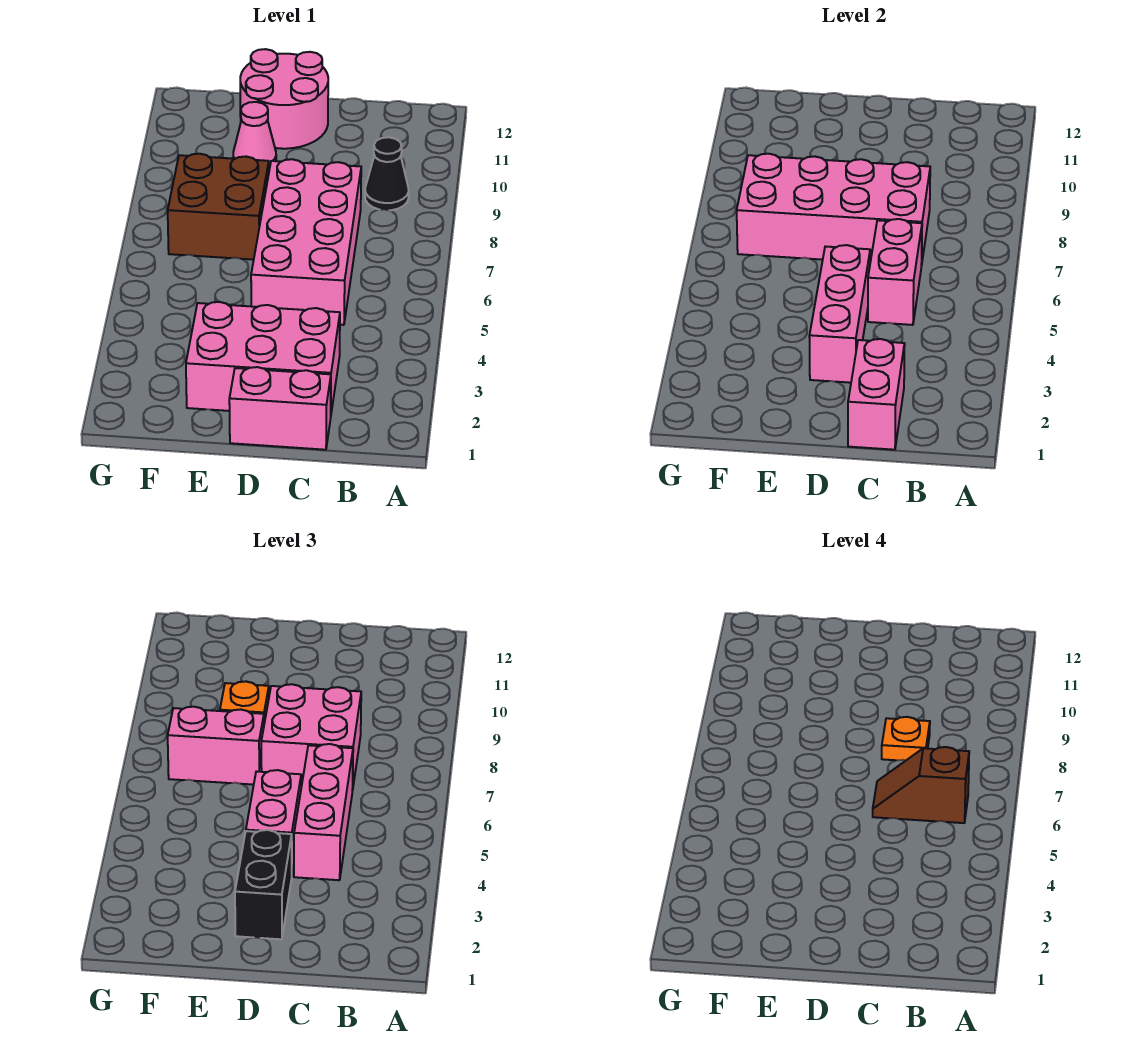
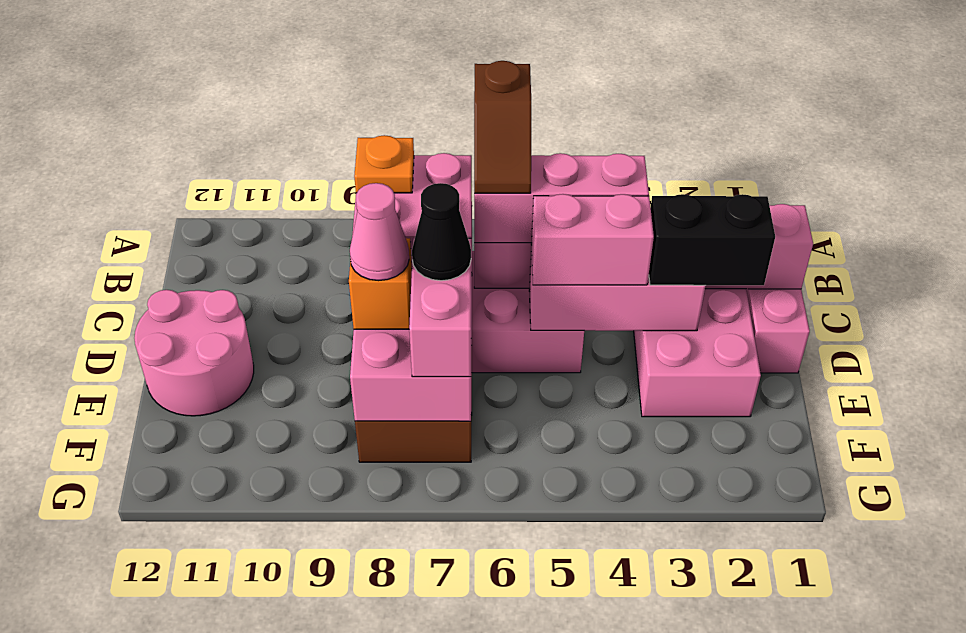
black cone B9 level 1 -> black cone E7 level 4
pink cone E10 level 1 -> pink cone E8 level 4

